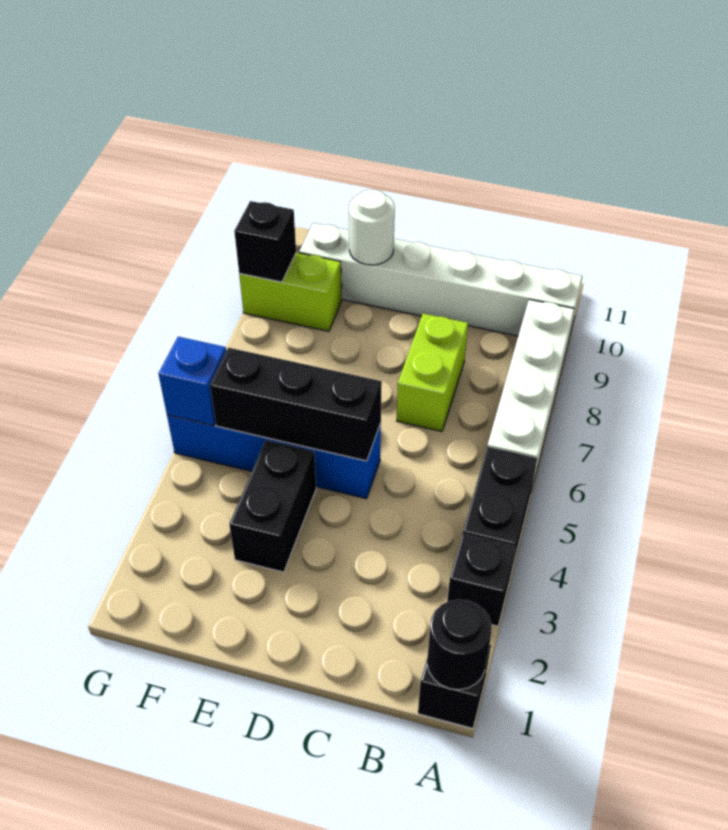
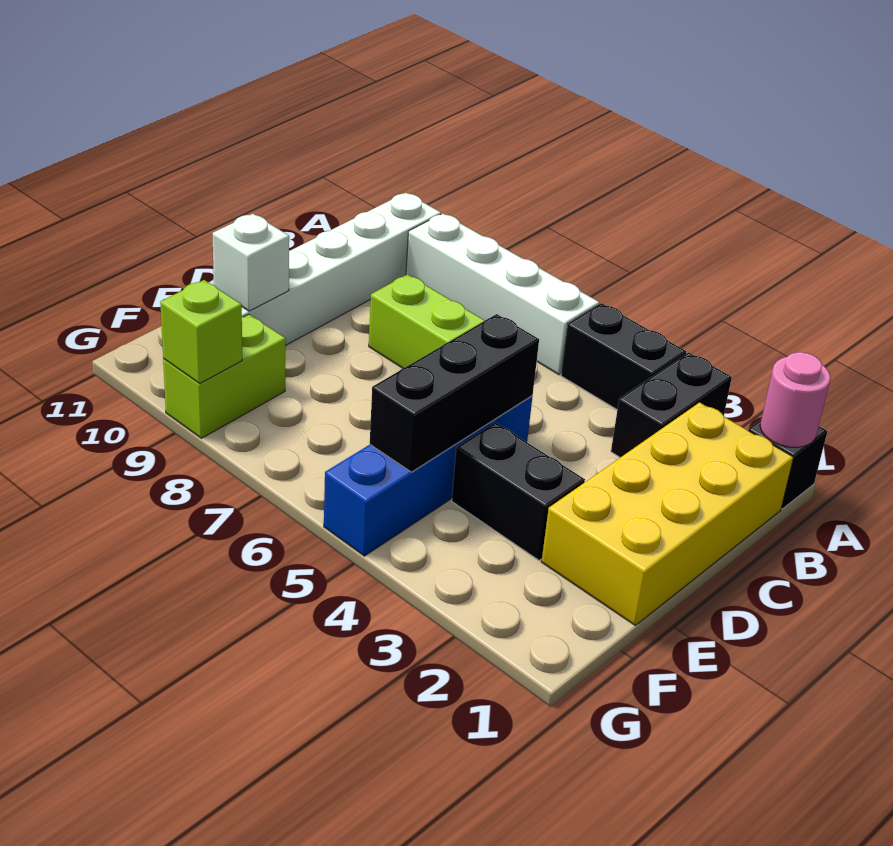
black round brick A1 level 2 -> pink round brick A1 level 2
black brick A3 level 1 -> black brick A3:B3 level 1
none -> yellow brick B1:E2 level 1
white round brick E10 level 2 -> white brick E10 level 2
blue brick G5 level 2 -> none
black brick G9 level 2 -> lime brick G9 level 2

